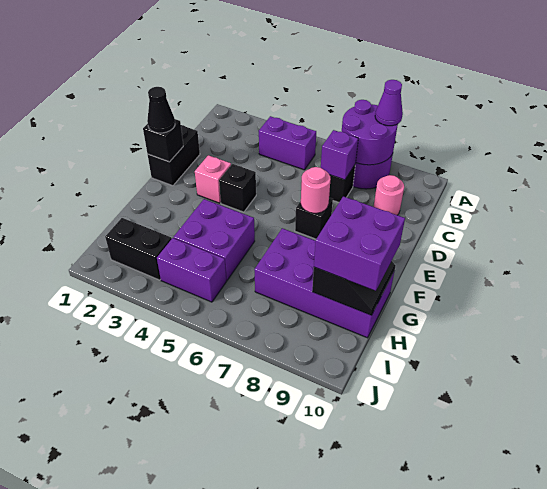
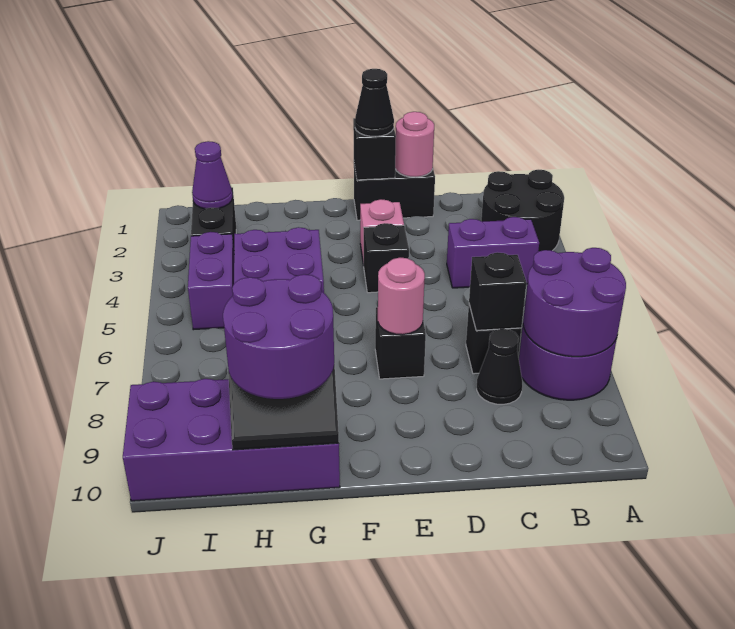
none -> black round brick A2:B3 level 1
purple cone A8 level 3 -> purple cone I2 level 2
purple brick B4:B5 level 1 -> purple brick B4:C4 level 1
purple brick C7 level 2 -> black brick C7 level 2
none -> black cone C8 level 1
pink round brick C9 level 1 -> pink round brick D1 level 2
purple brick G7:H10 level 1 -> purple brick G9:J10 level 1
purple brick G9:H10 level 3 -> purple round brick G9:H10 level 3

